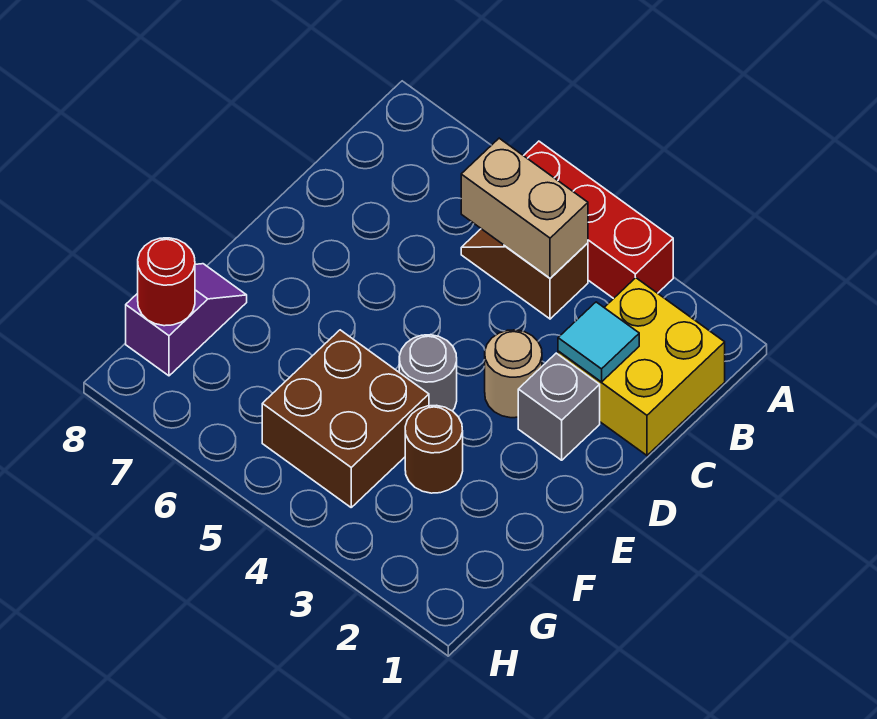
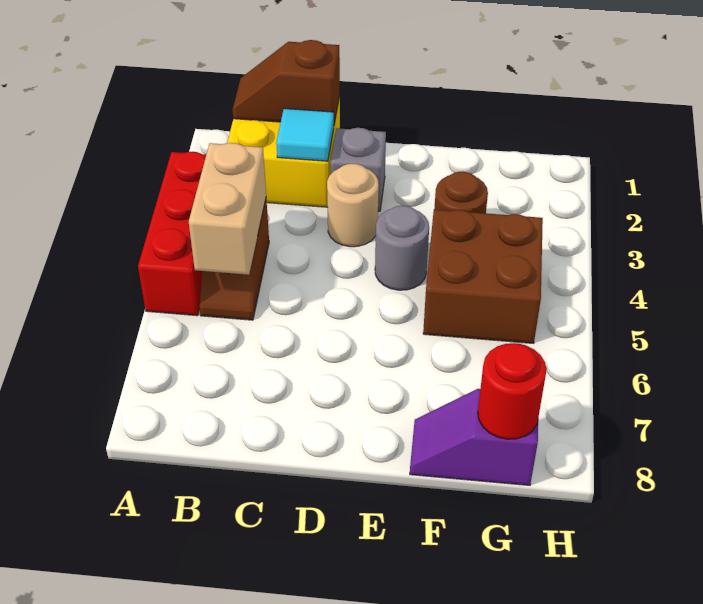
none -> brown slope B1:C1 level 2 top C

